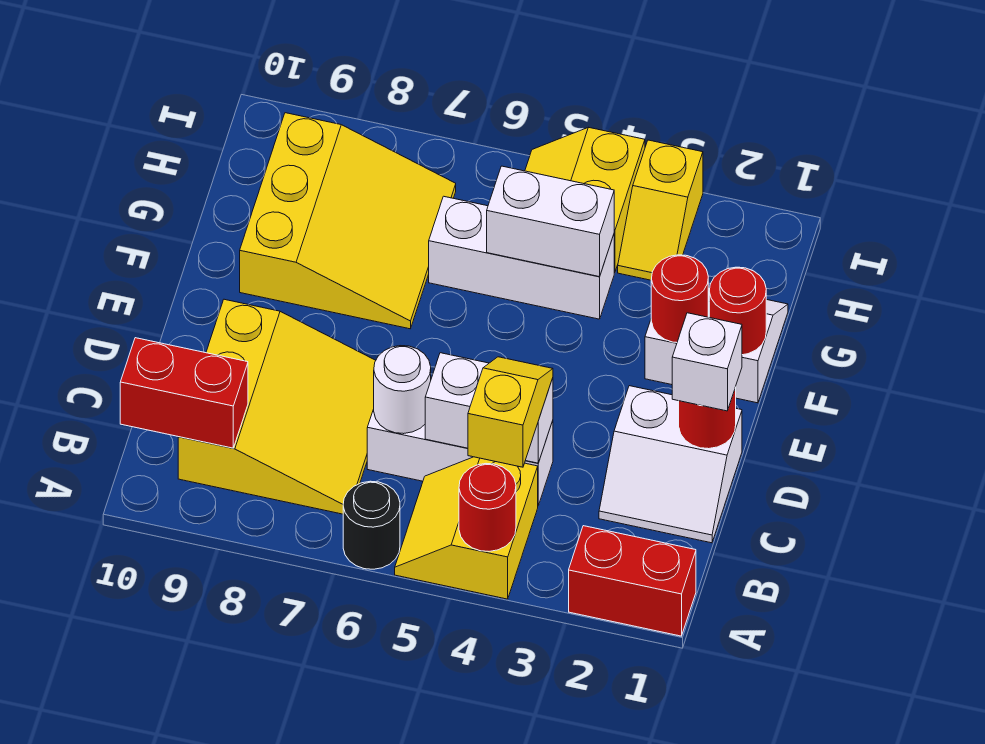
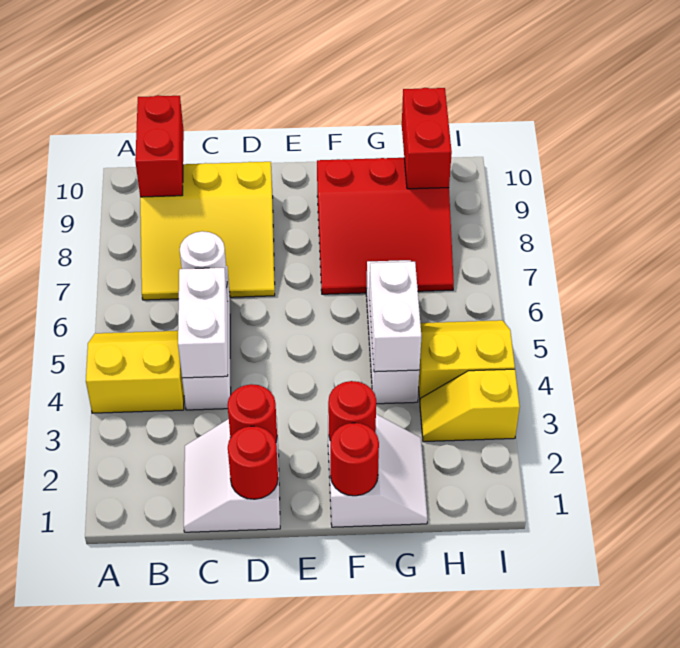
red brick A1:A2 level 1 -> red brick H9:H10 level 2
red round brick A4 level 2 -> red round brick D2 level 2
black round brick A6 level 1 -> none
yellow slope B4:C4 level 3 top B -> none
white brick D1 level 3 -> none
yellow slope F7:H9 level 1 top 9 -> red slope F7:H9 level 1 top 9

